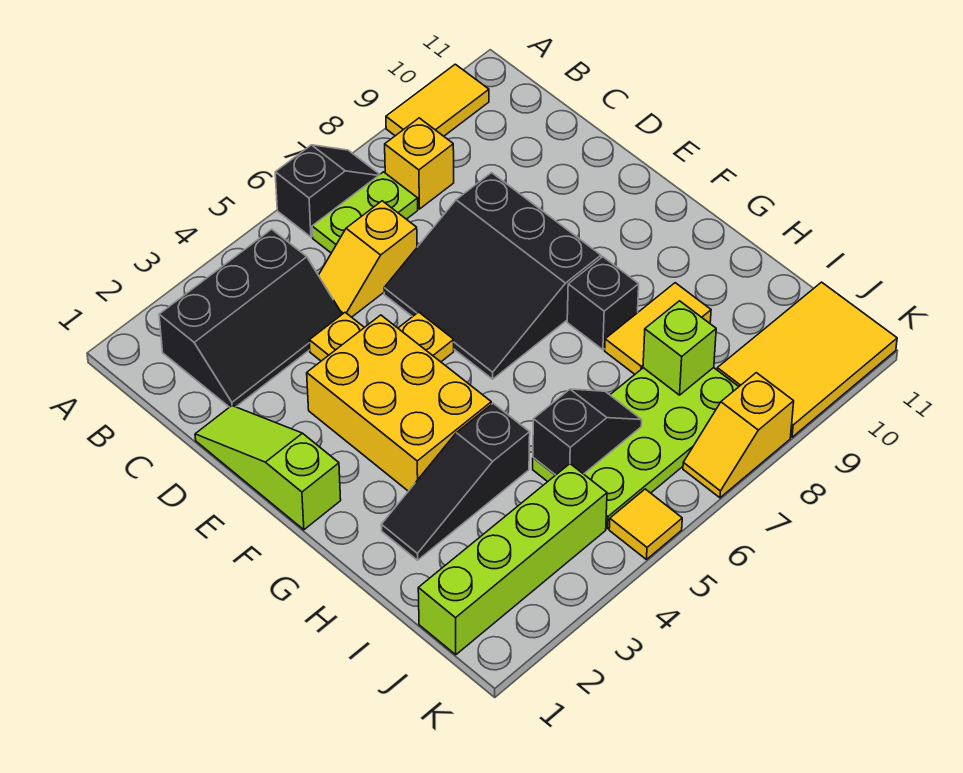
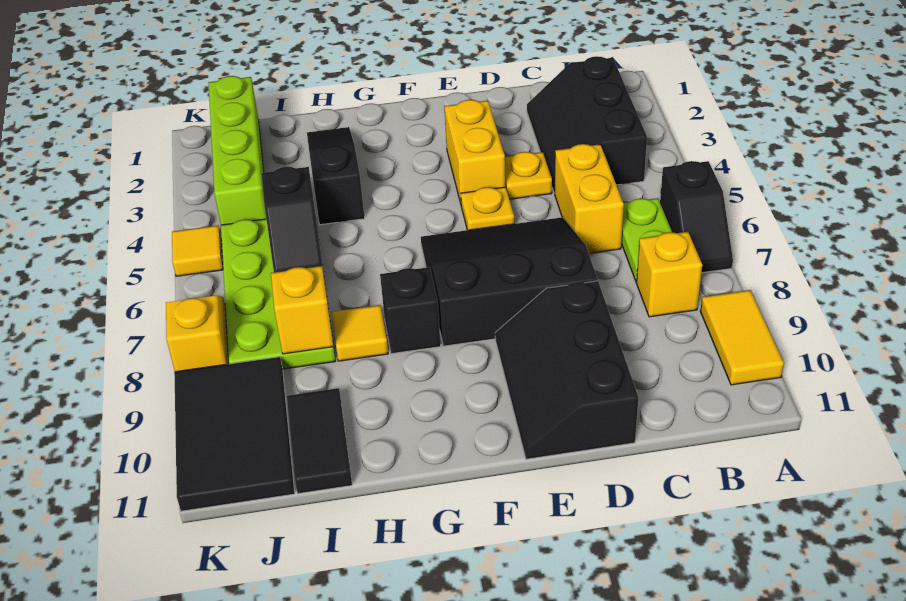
yellow slope C5:C6 level 1 top 6 -> yellow brick C5:C6 level 1
lime slope D1:F1 level 1 top F -> none
none -> black slope D9:E11 level 1 top D
yellow brick E3:G4 level 1 -> yellow brick E3:E4 level 1
yellow tile H8:H9 level 1 -> yellow tile H8 level 1
lime brick I8 level 2 -> yellow brick I8 level 2
none -> black tile I10:I11 level 1
yellow tile J9:K11 level 1 -> black tile J9:K11 level 1

